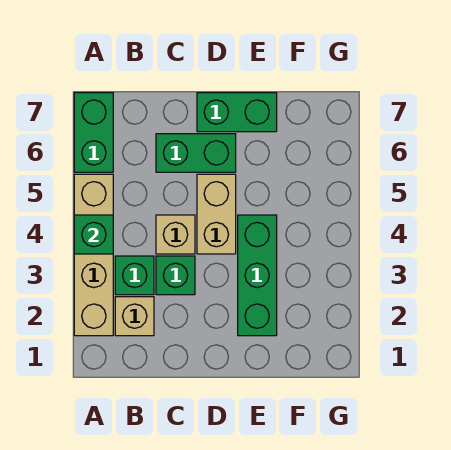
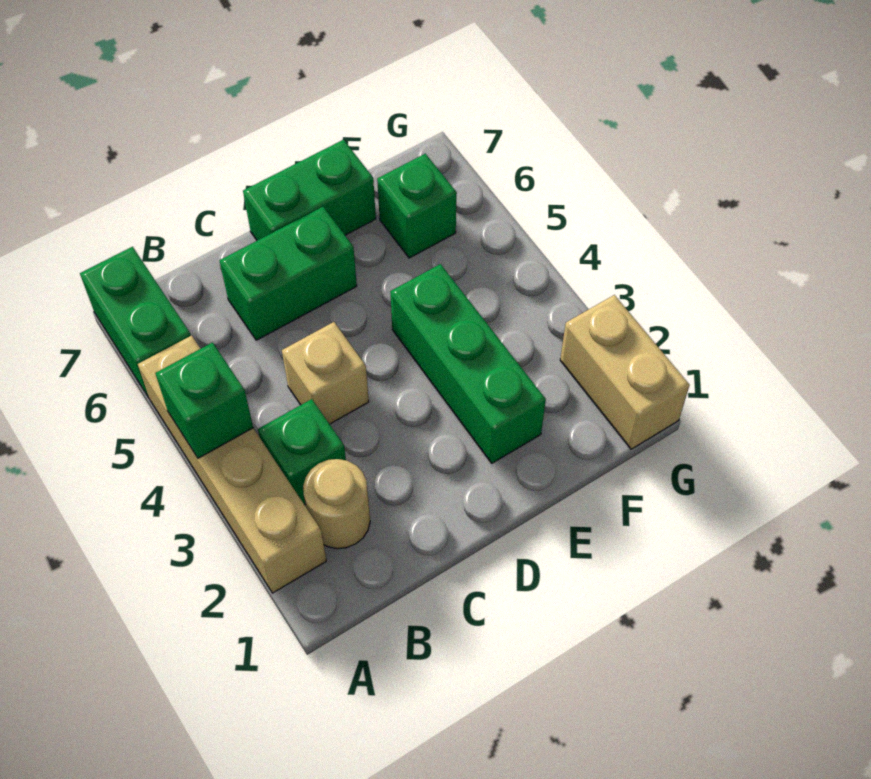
tan brick B2 level 1 -> tan round brick B2 level 1
green brick C3 level 1 -> green brick F6 level 1
tan brick D4:D5 level 1 -> tan brick G1:G2 level 1

